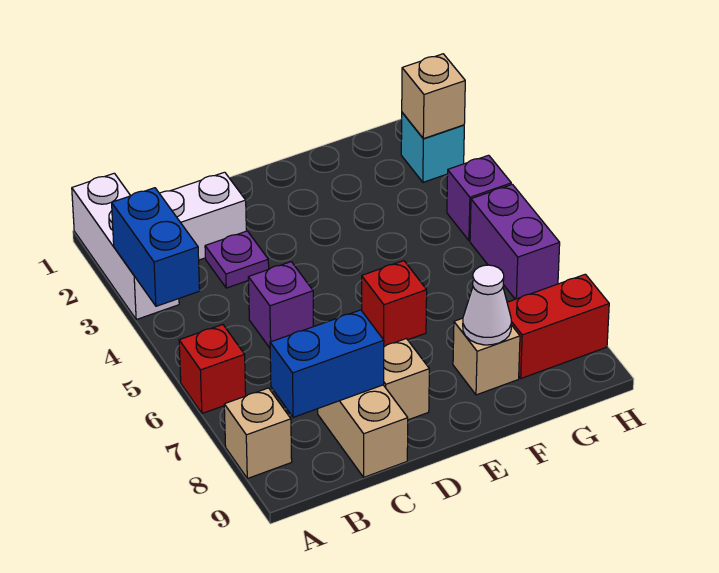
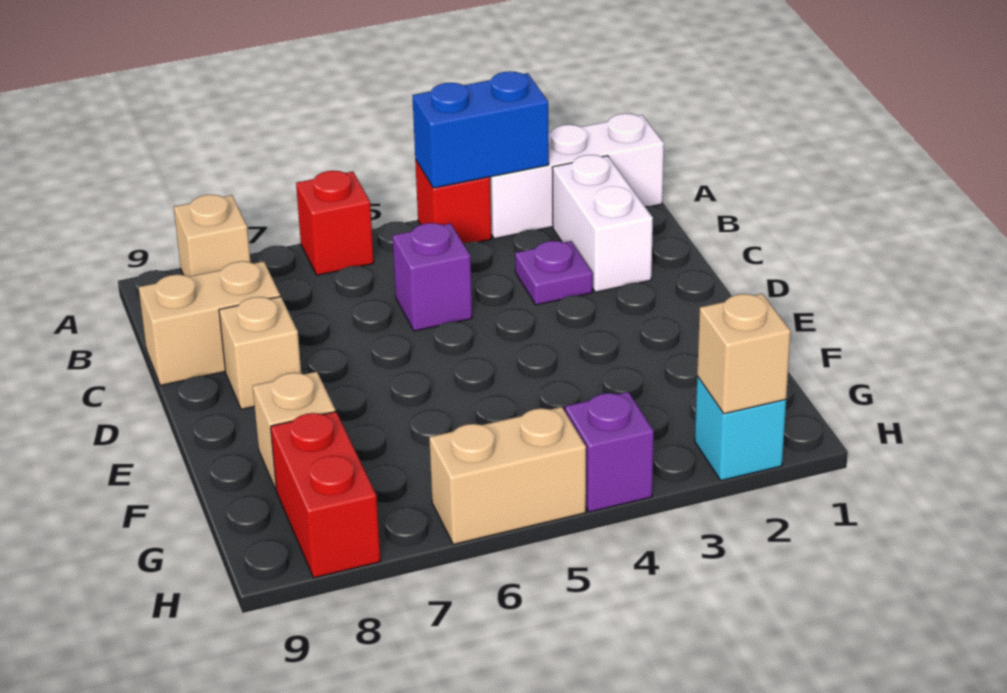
blue brick B8:C8 level 2 -> none
red brick E6 level 1 -> red brick A4 level 1
white cone F8 level 2 -> none
purple brick H5:H6 level 1 -> tan brick H5:H6 level 1

